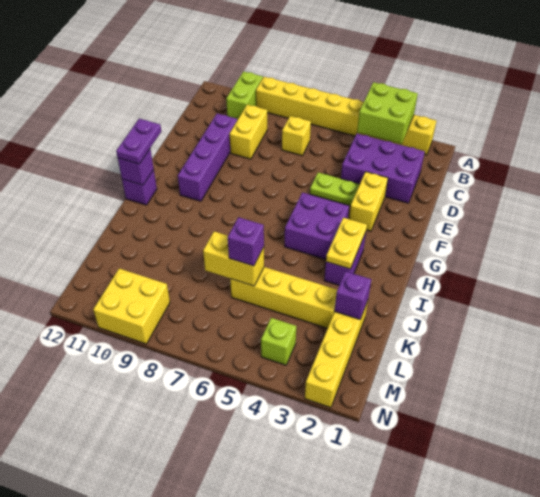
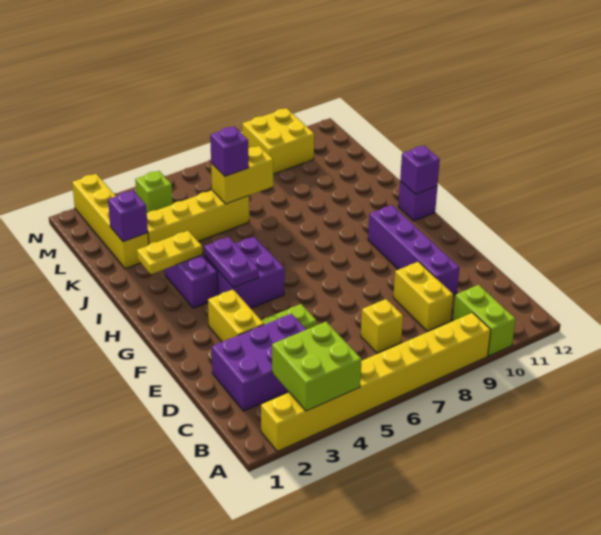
purple plate G12:H12 level 3 -> purple plate G4:H4 level 2
yellow plate H3:I3 level 2 -> yellow plate I2:I3 level 2

